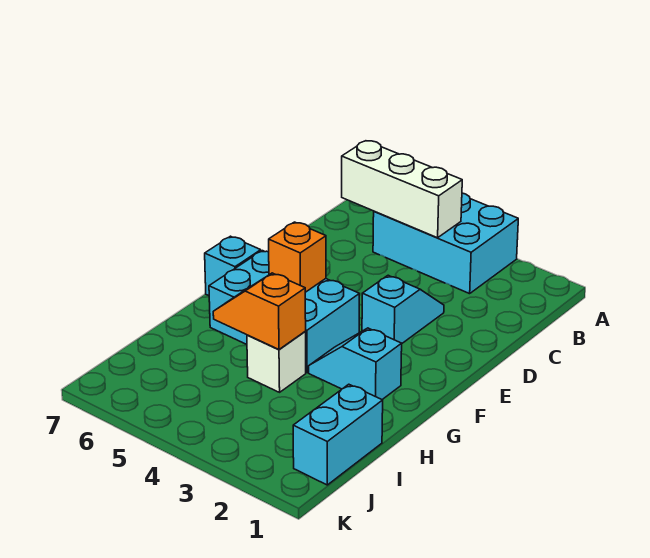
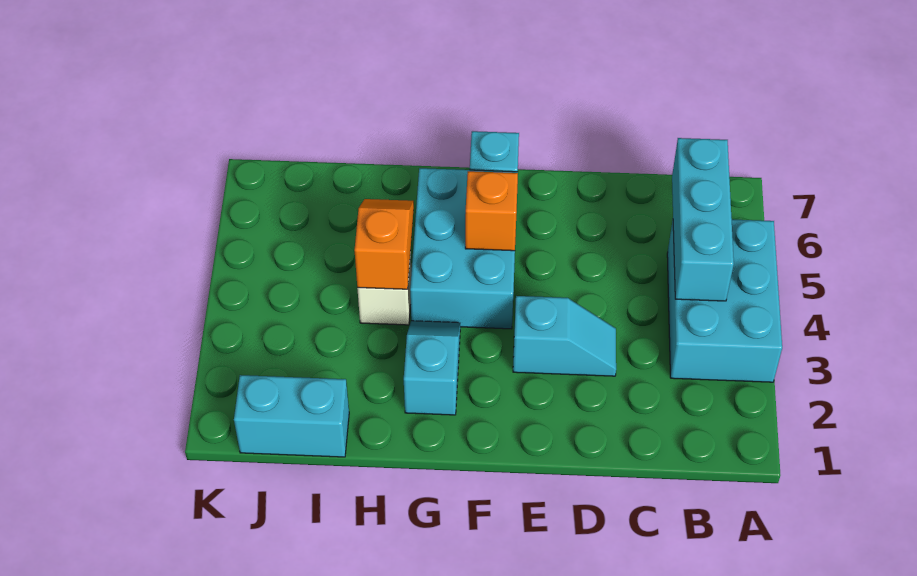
white brick B4:B6 level 2 -> cyan brick B4:B6 level 2

